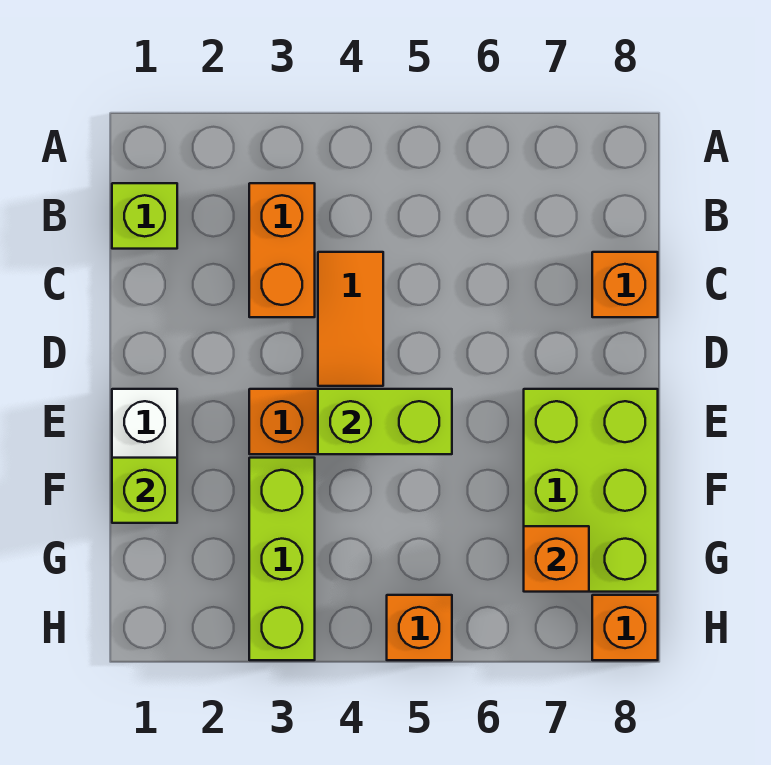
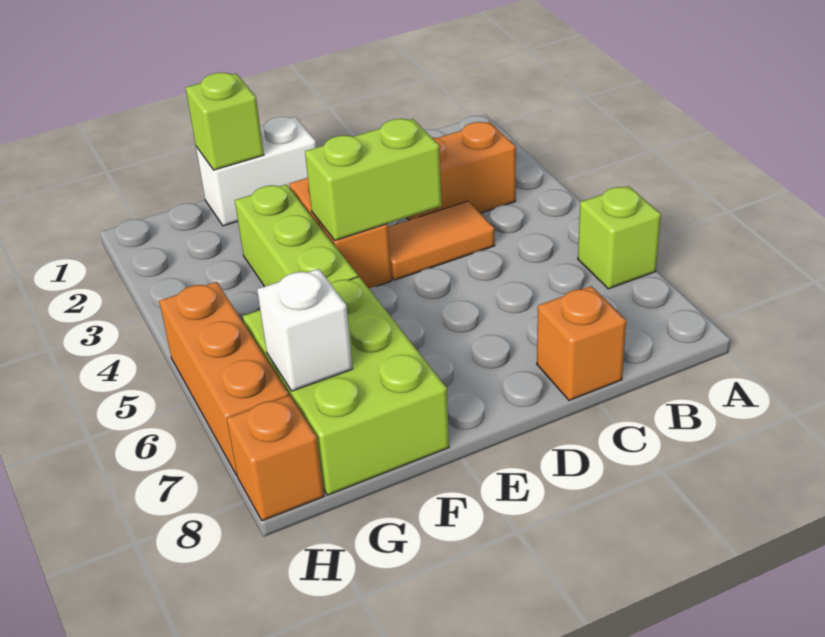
lime brick B1 level 1 -> lime brick A6 level 1
lime brick E4:E5 level 2 -> lime brick D4:E4 level 2
lime brick E7:G8 level 1 -> lime brick F6:G8 level 1
lime brick F3:H3 level 1 -> lime brick F3:F5 level 1
orange brick G7 level 2 -> white brick G7 level 2
orange brick H5 level 1 -> orange brick H5:H7 level 1

